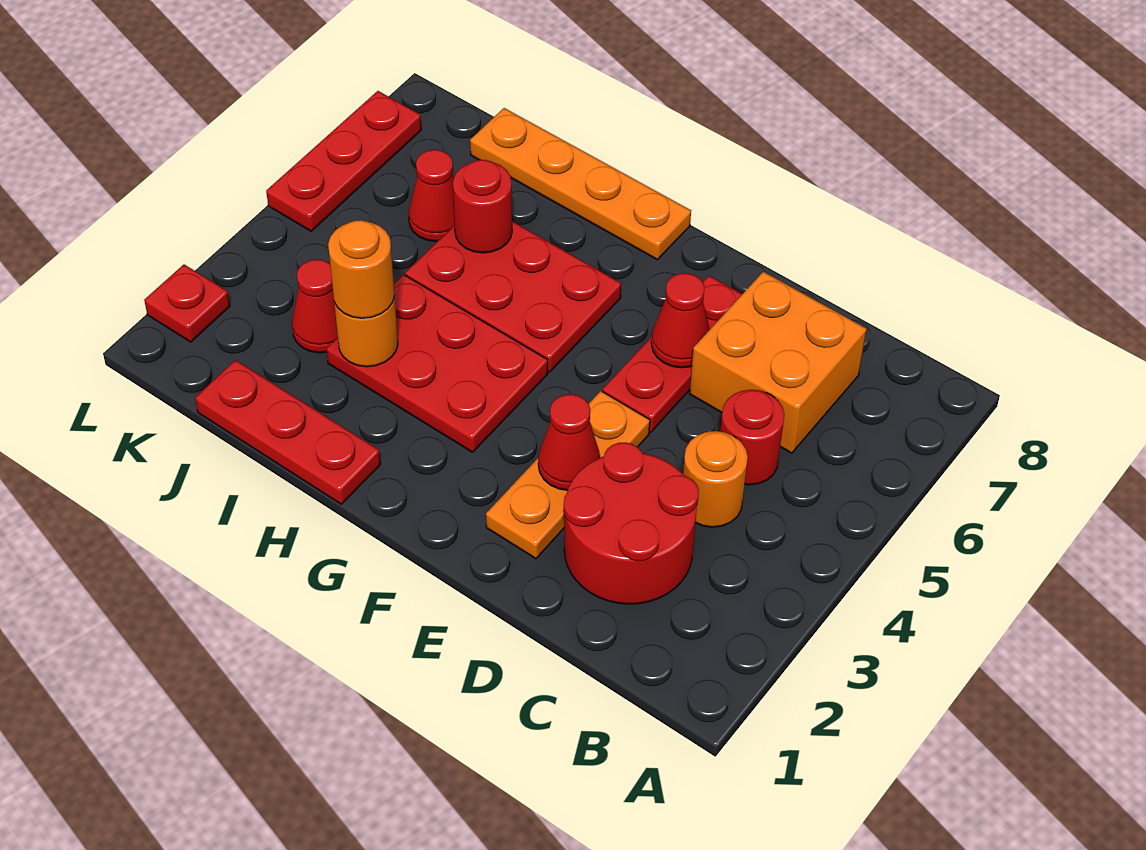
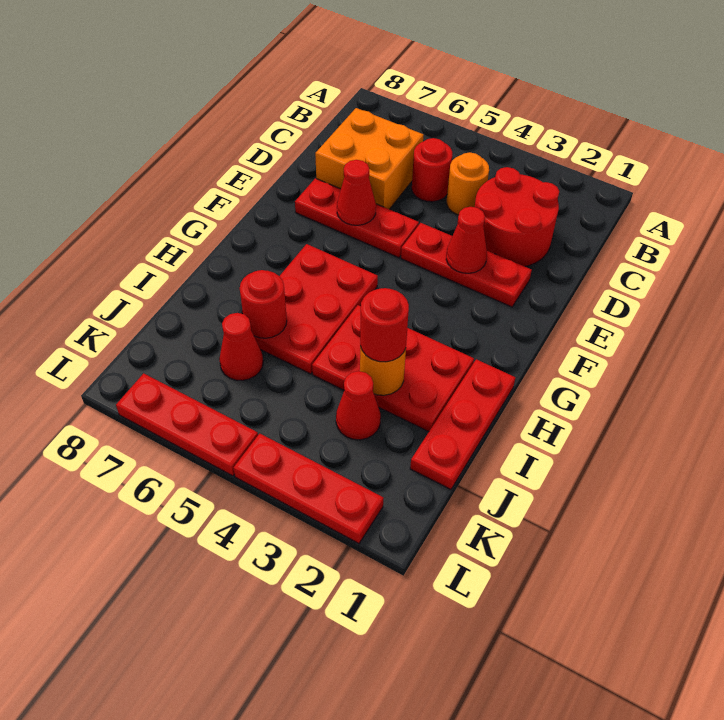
orange plate E2:E4 level 1 -> red plate E2:E4 level 1
red plate G3:I4 level 1 -> red plate H2:I4 level 1
orange plate G8:J8 level 1 -> none
orange round brick I3 level 3 -> red round brick I3 level 3
red plate L2 level 1 -> red plate L2:L4 level 1

